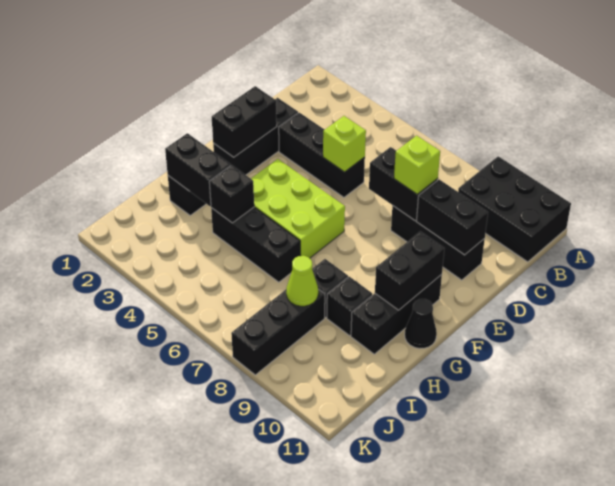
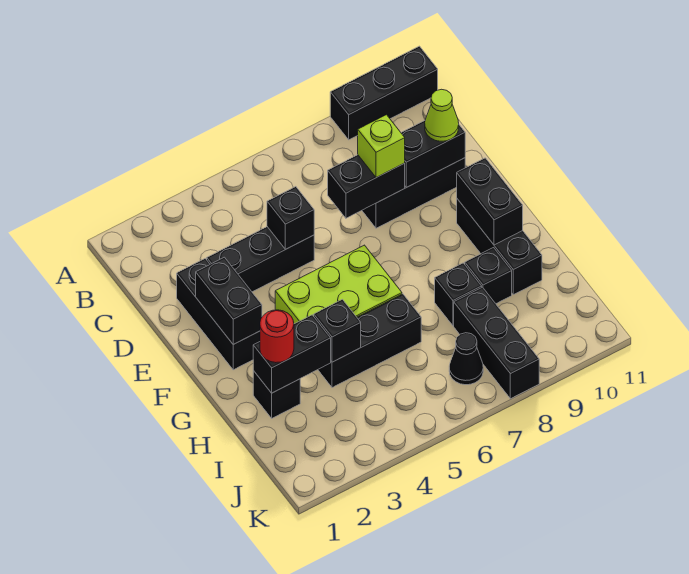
black brick A9:B11 level 1 -> black brick A9:A11 level 1
lime brick D5 level 2 -> black brick D5 level 2
black cone G11 level 1 -> black cone J7 level 1
none -> red round brick H2 level 3
lime cone I8 level 2 -> lime cone D10 level 3

